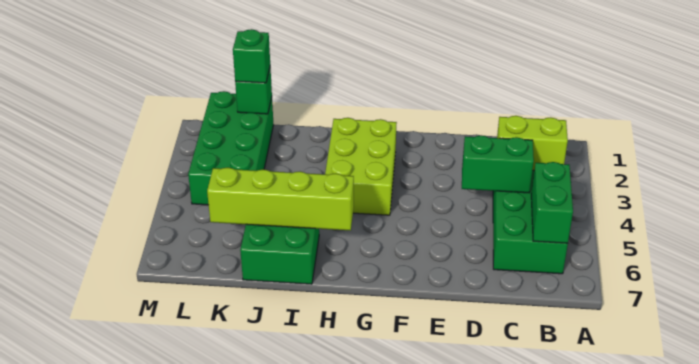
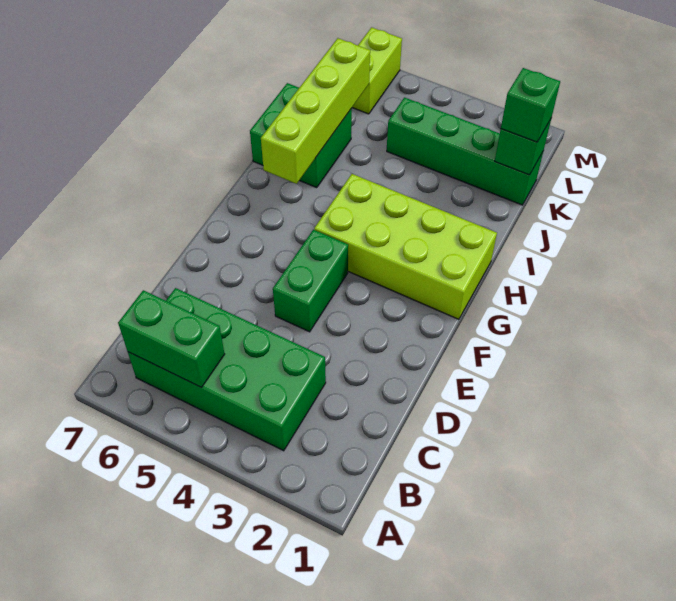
lime brick B3:C3 level 2 -> lime brick L6:M6 level 1
green brick C4:D4 level 2 -> green brick E4:F4 level 1
lime brick G2:H4 level 1 -> lime brick G1:H4 level 1
green brick K1:L4 level 1 -> green brick K1:K4 level 1

